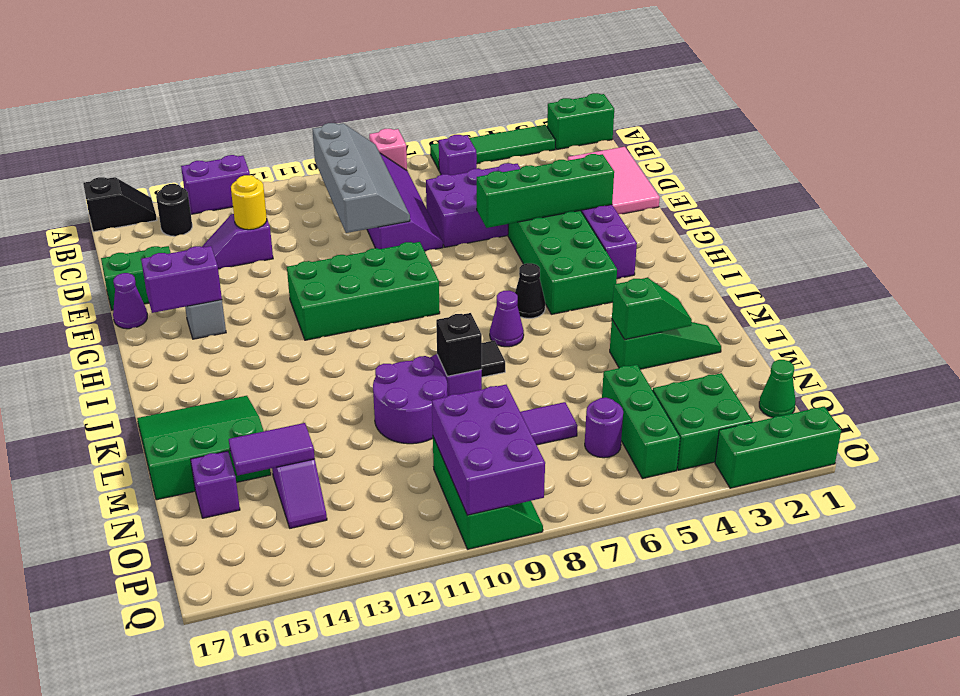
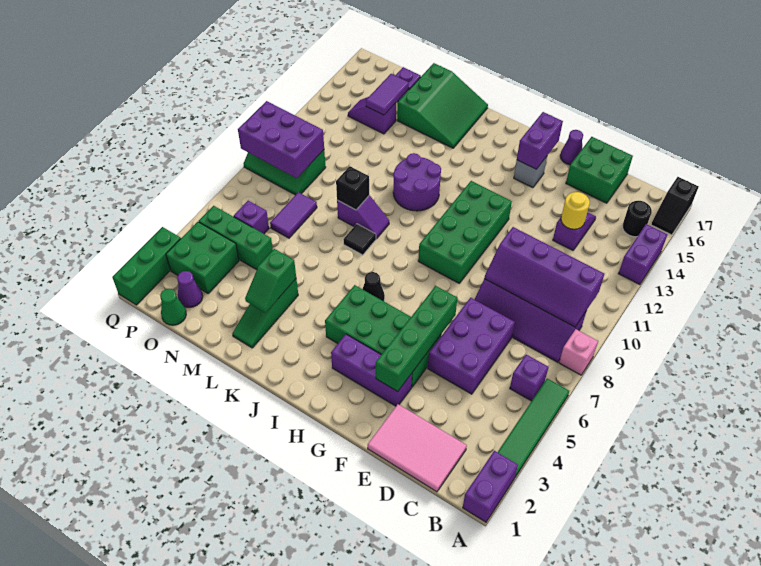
green brick A1:A2 level 1 -> purple brick A1:A2 level 1
grey slope B9:E10 level 2 top 10 -> purple slope B9:E10 level 2 top 10
green brick E16:E17 level 1 -> green brick D16:E17 level 1
purple cone J7 level 1 -> purple cone O2 level 1
purple round brick L10:M11 level 1 -> purple round brick J11:K12 level 1
purple round brick O6 level 1 -> purple brick O6 level 1

